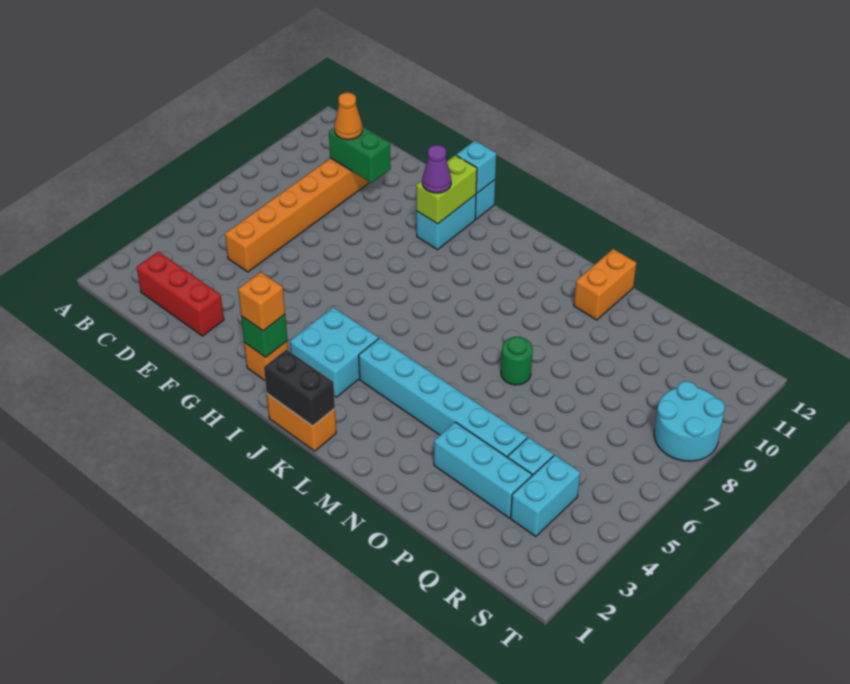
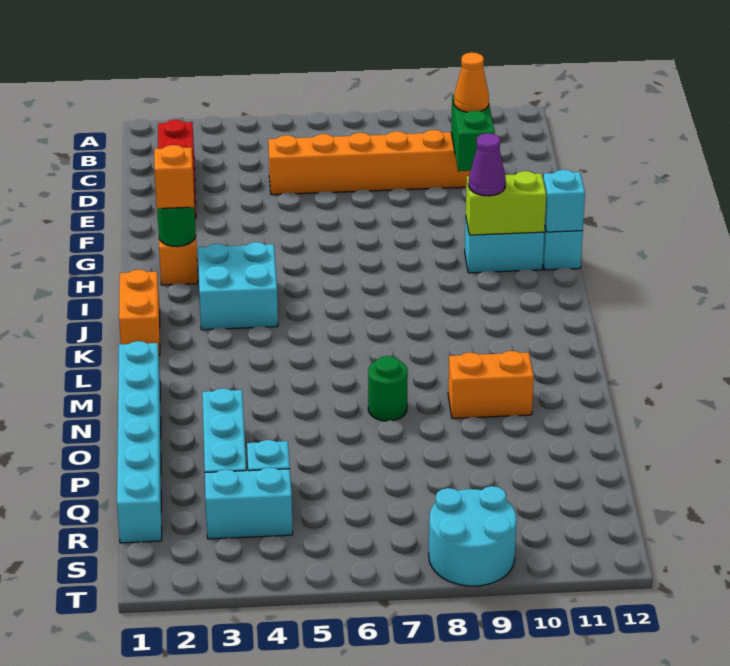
green brick H2 level 2 -> green round brick H2 level 2
black brick J1:K1 level 2 -> none
cyan brick K4:P4 level 1 -> cyan brick M1:R1 level 1
orange brick N11:N12 level 1 -> orange brick N9:N10 level 1

